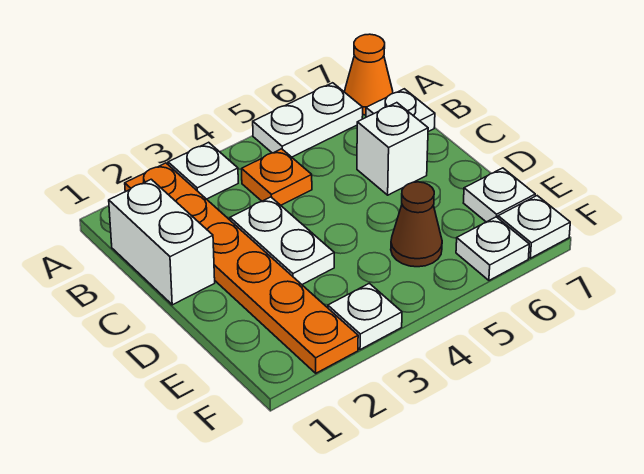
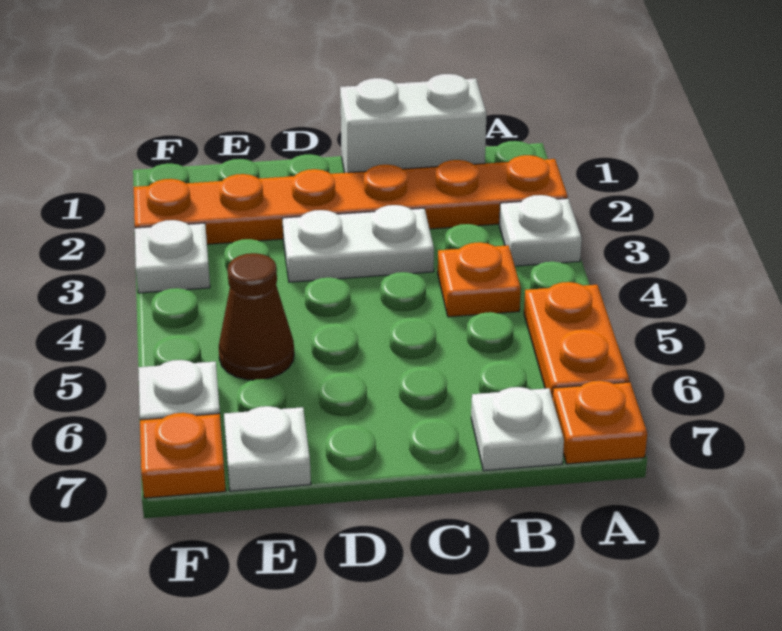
white plate A5:A6 level 1 -> orange plate A5:A6 level 1
orange cone A7 level 1 -> orange plate A7 level 1
white brick C6 level 1 -> none
white plate F7 level 1 -> orange plate F7 level 1

